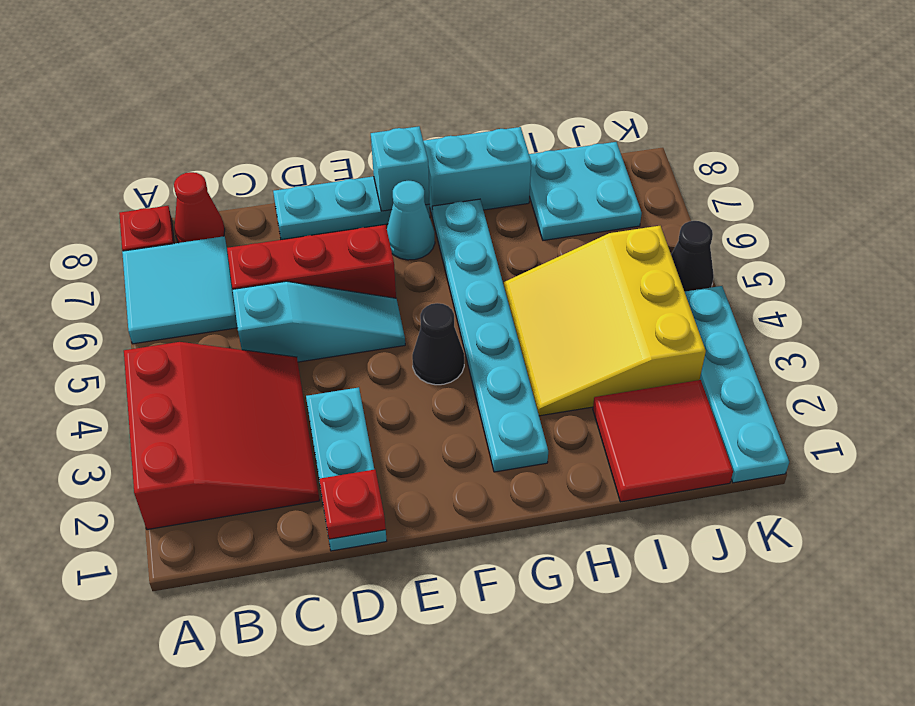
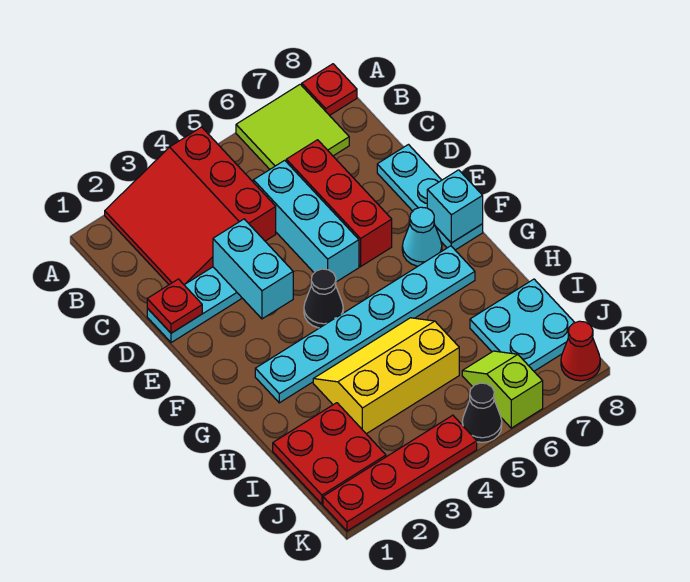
red slope A2:C4 level 1 top A -> red slope A2:C4 level 1 top 4
cyan tile A6:B7 level 1 -> lime tile A6:B7 level 1
red cone B8 level 1 -> red cone K8 level 1
cyan slope C5:E5 level 1 top C -> cyan brick C5:E5 level 1
cyan brick G8:H8 level 1 -> cyan brick D3:E3 level 2
yellow slope H3:J5 level 1 top J -> yellow slope H3:I5 level 1 top I
red tile I1:J2 level 1 -> red plate I1:J2 level 1
none -> lime slope J6:K6 level 1 top K
cyan plate K1:K4 level 1 -> red plate K1:K4 level 1

